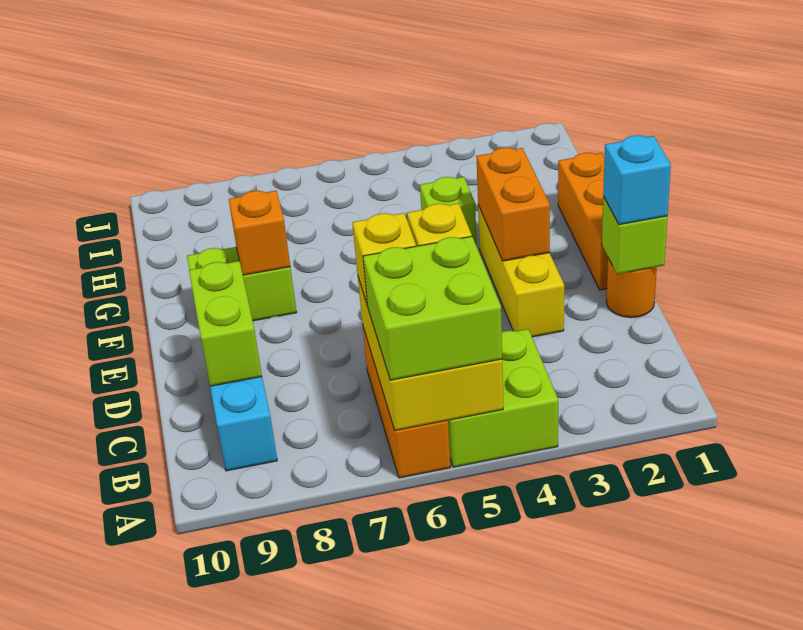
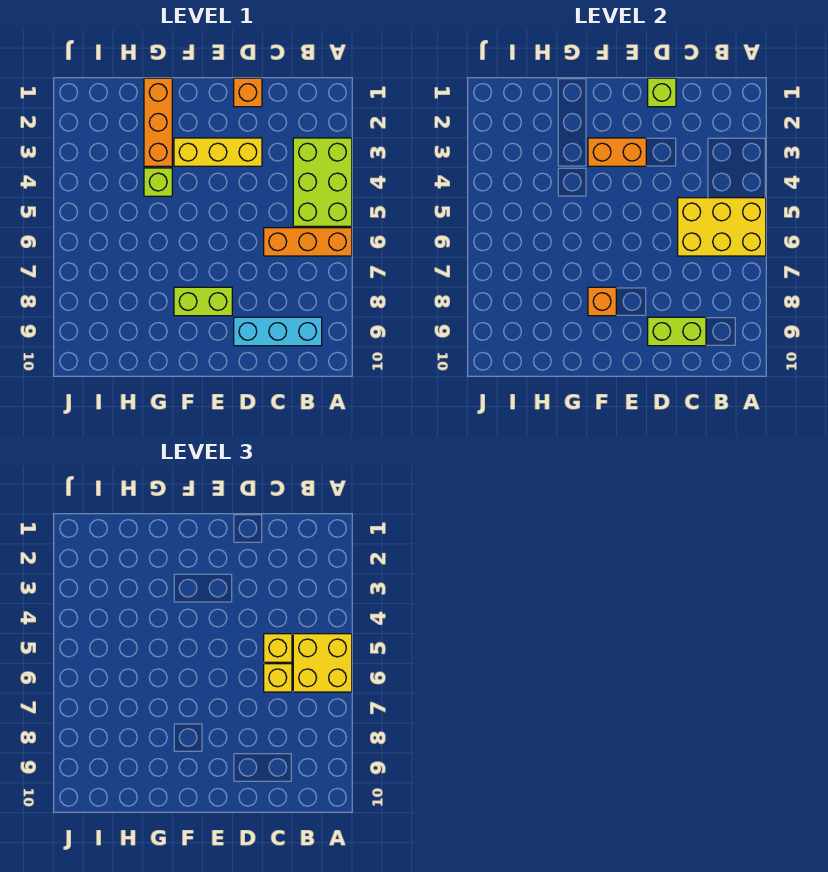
lime brick A4:B5 level 1 -> lime brick A3:B5 level 1
lime brick A5:B6 level 3 -> yellow brick A5:B6 level 3
orange round brick D1 level 1 -> orange brick D1 level 1
cyan brick D1 level 3 -> none
orange brick E1:G1 level 1 -> orange brick G1:G3 level 1
lime brick F8:F9 level 1 -> lime brick E8:F8 level 1

